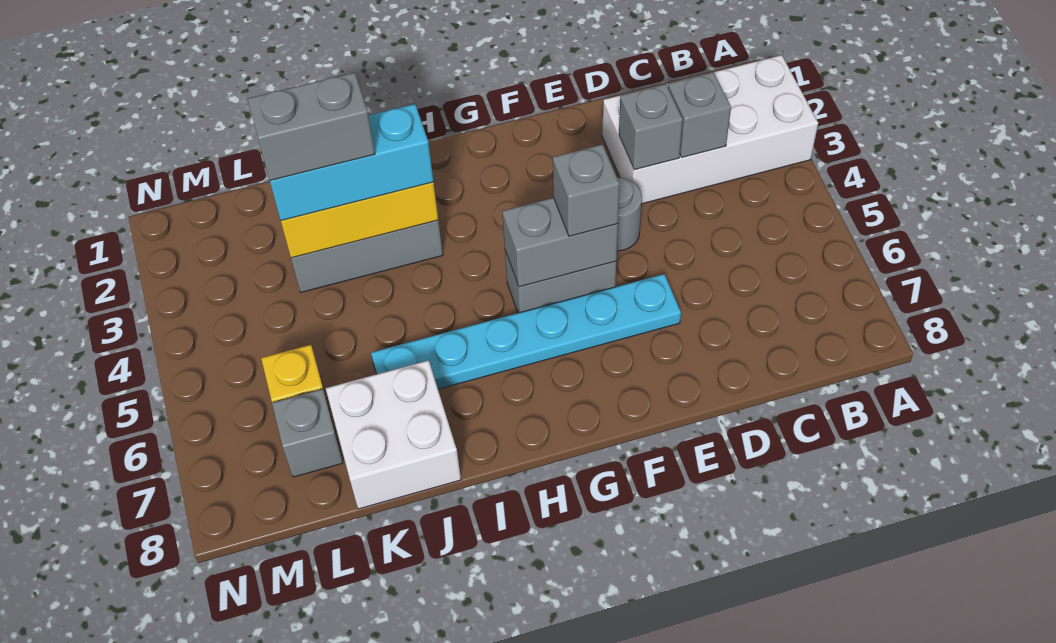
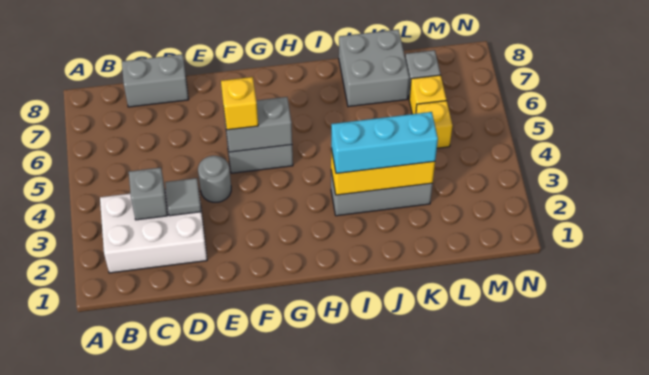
white brick A2:D3 level 1 -> white brick B2:D3 level 1
grey brick D3 level 2 -> grey tile D3 level 2
cyan plate E6:J6 level 1 -> none
grey brick F5 level 3 -> yellow brick F5 level 3
grey brick J3:K3 level 4 -> grey brick C8:D8 level 1
white brick J7:K8 level 1 -> grey brick J7:K8 level 1
none -> yellow brick L5 level 1

